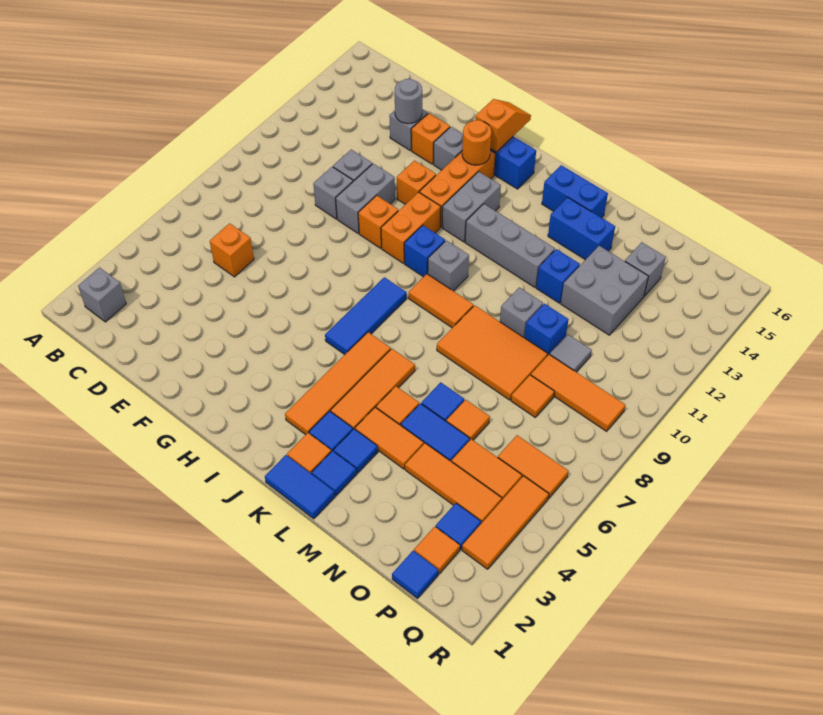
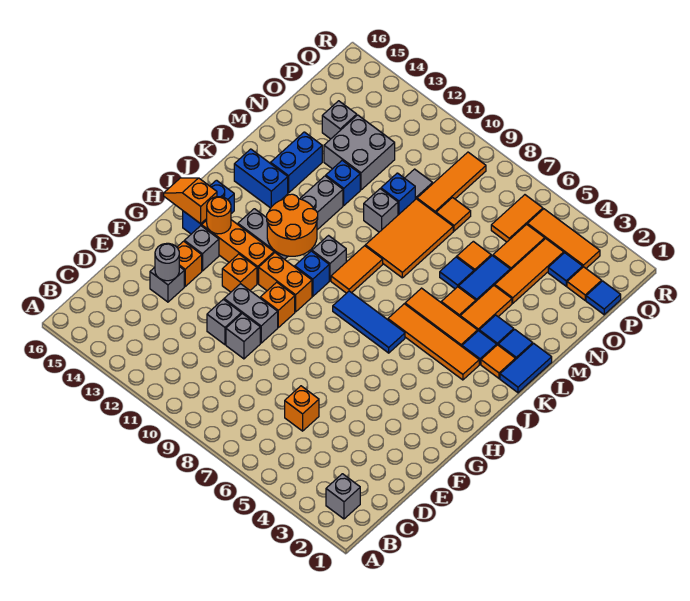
none -> orange round brick I11:J12 level 2
blue brick K15:L15 level 1 -> blue brick K14:K15 level 1

